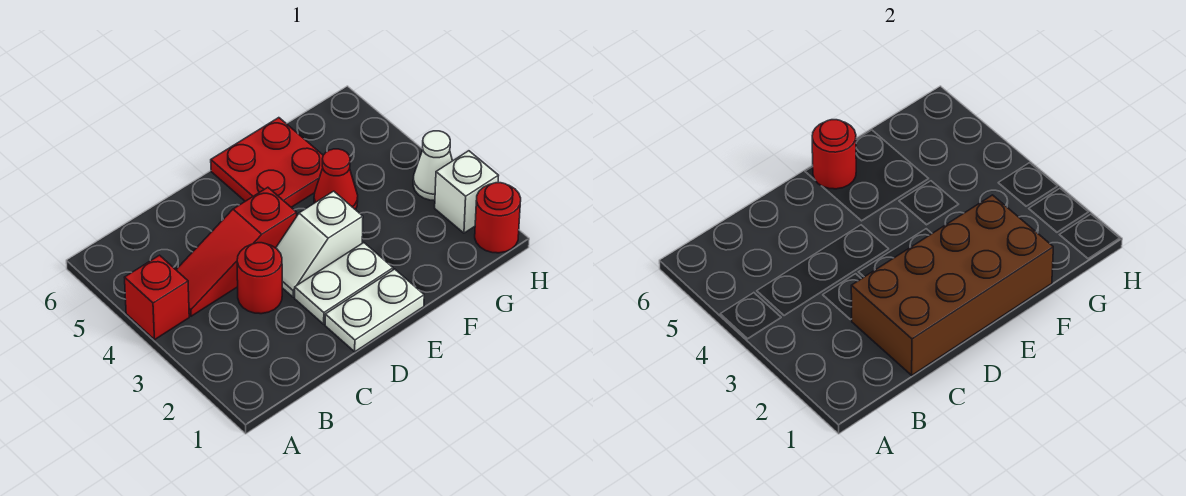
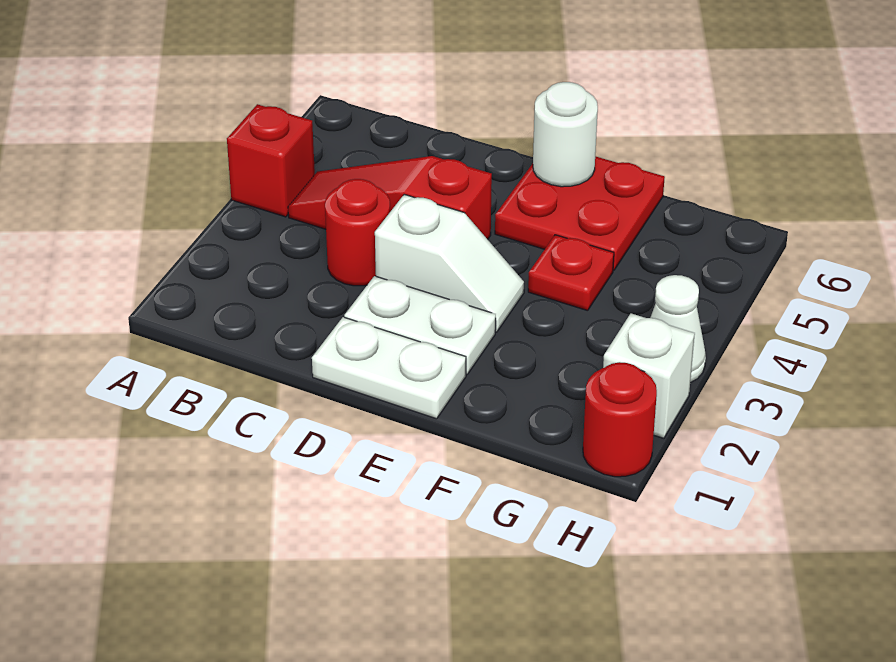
brown brick C1:F2 level 2 -> none
white slope D3:E3 level 1 top E -> white slope D3:E3 level 1 top D
red round brick E6 level 2 -> white round brick E6 level 2
red cone F4 level 1 -> red plate F4 level 1

